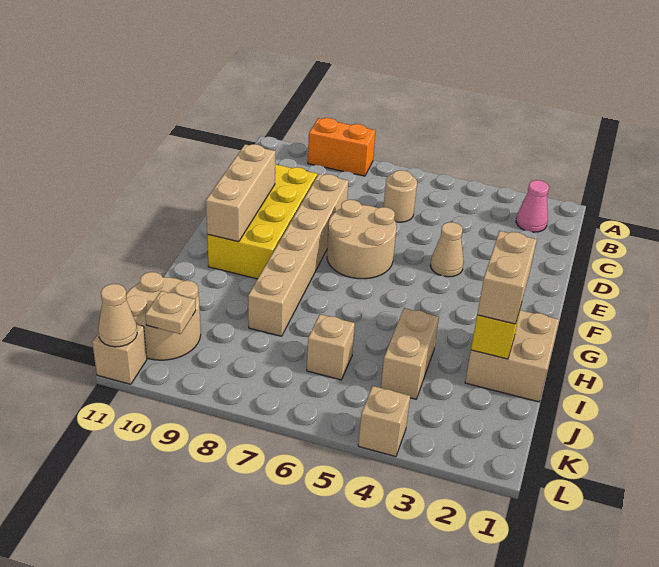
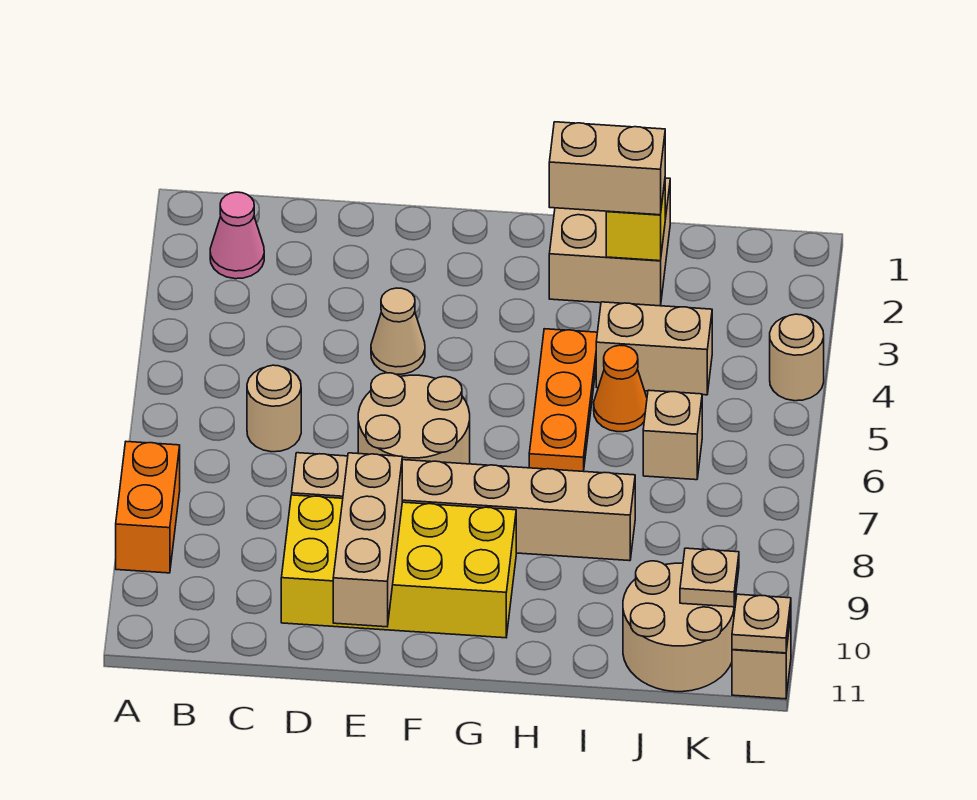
tan brick E10:G10 level 2 -> tan brick E9:E11 level 2
none -> orange plate H4:H6 level 1
none -> orange cone I5 level 1
tan brick L4 level 1 -> tan round brick L4 level 1
tan cone L11 level 2 -> tan plate L11 level 2

